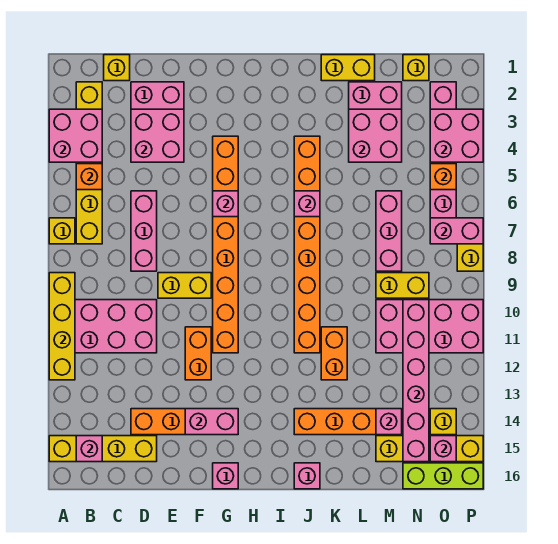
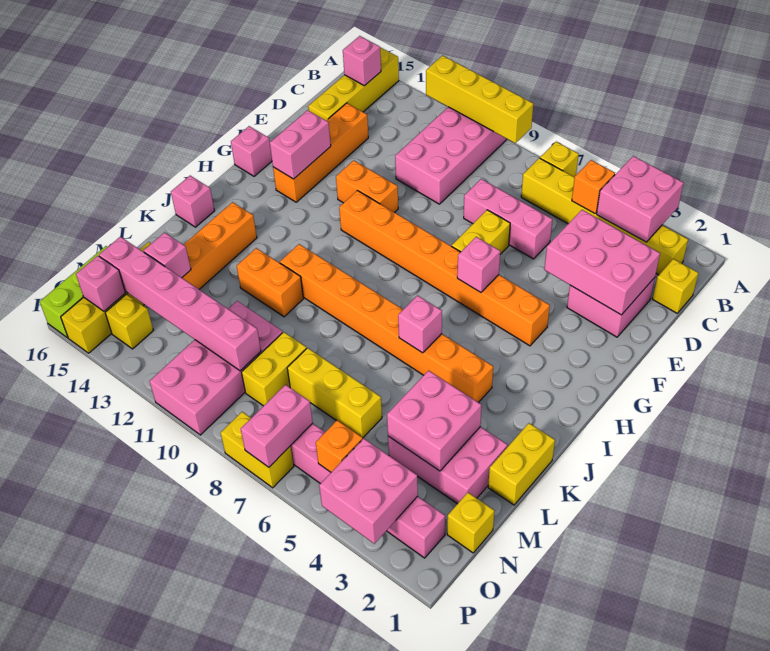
pink brick D3:E4 level 2 -> pink brick D2:E4 level 2
yellow brick E9:F9 level 1 -> yellow brick E7:F7 level 1
pink brick M6:M8 level 1 -> yellow brick M6:M8 level 1

